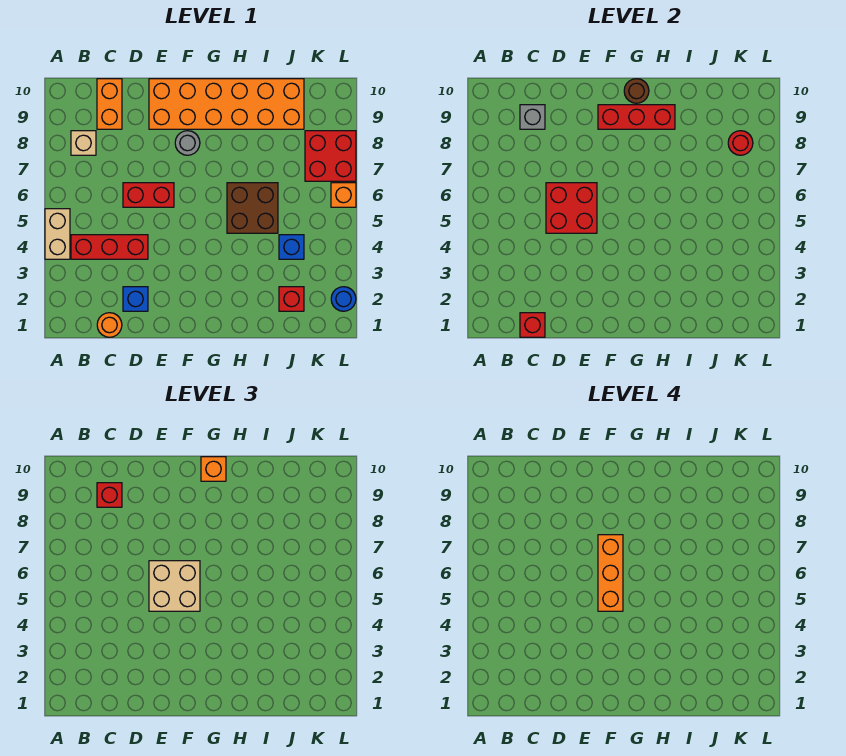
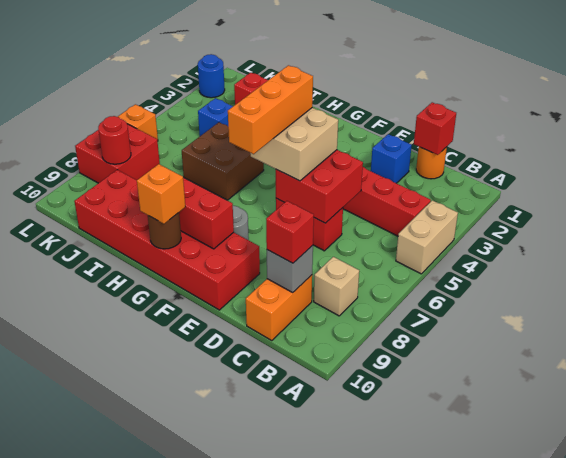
orange brick E9:J10 level 1 -> red brick E9:J10 level 1

